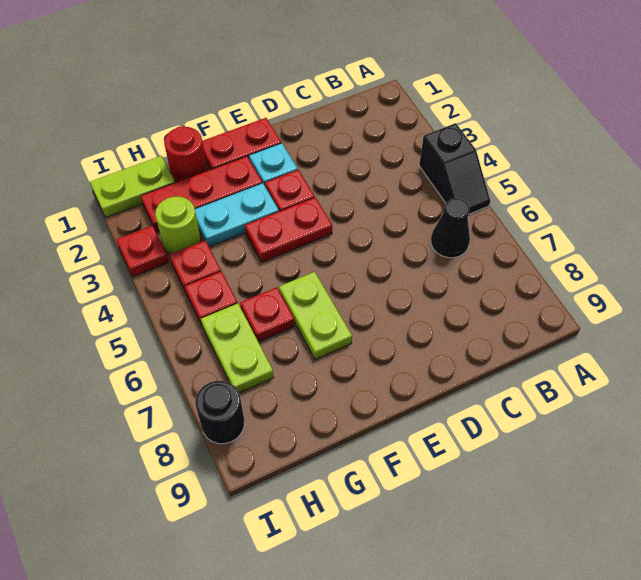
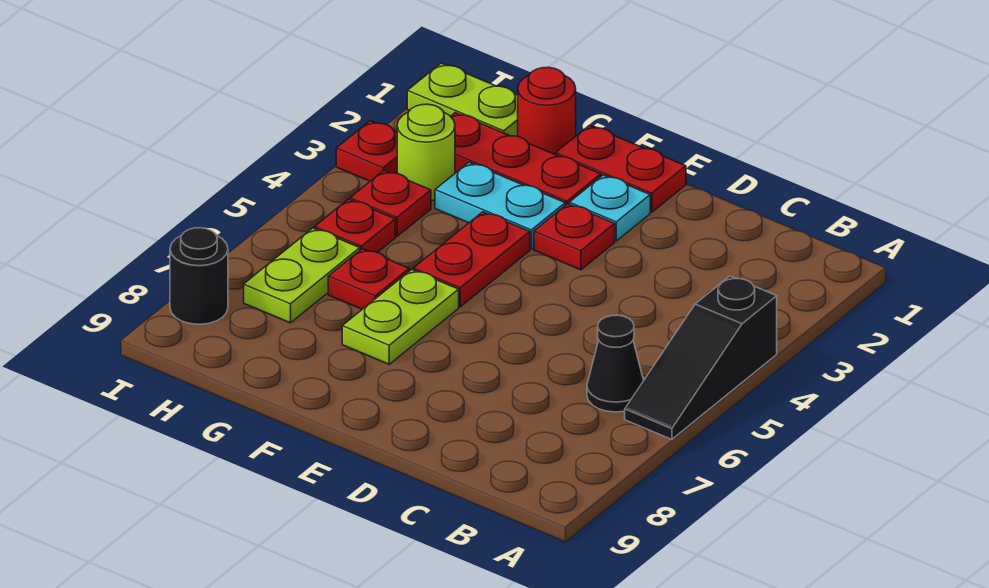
black slope A4:A5 level 1 top 4 -> black slope A4:A6 level 1 top 4
red plate E4:F4 level 1 -> red plate F4:F5 level 1

